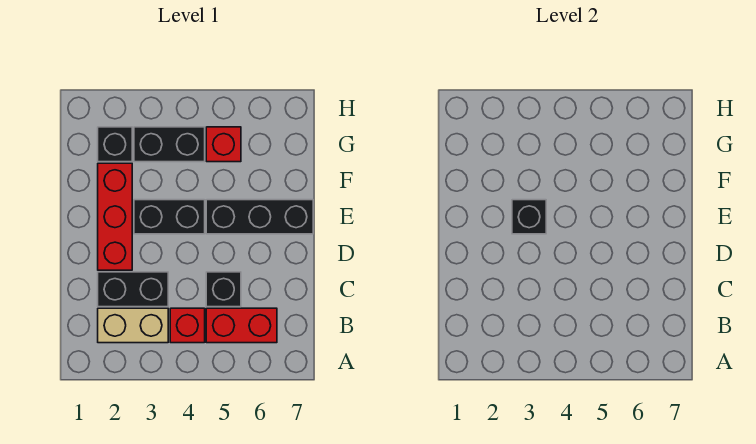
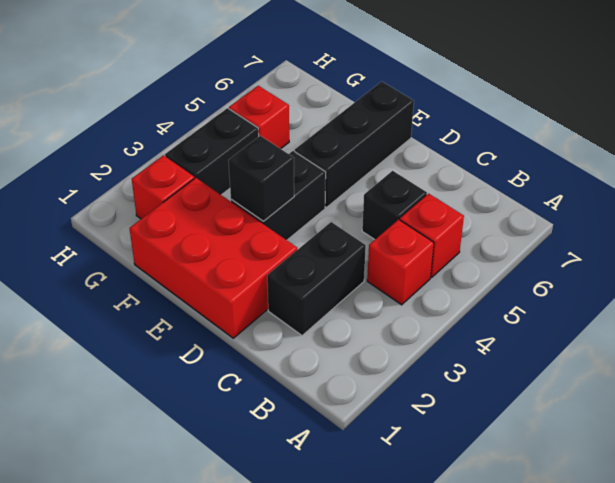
tan brick B2:B3 level 1 -> none
red brick B5:B6 level 1 -> red brick B5 level 1
red brick D2:F2 level 1 -> red brick D1:F2 level 1
black brick G2 level 1 -> red brick G2 level 1

